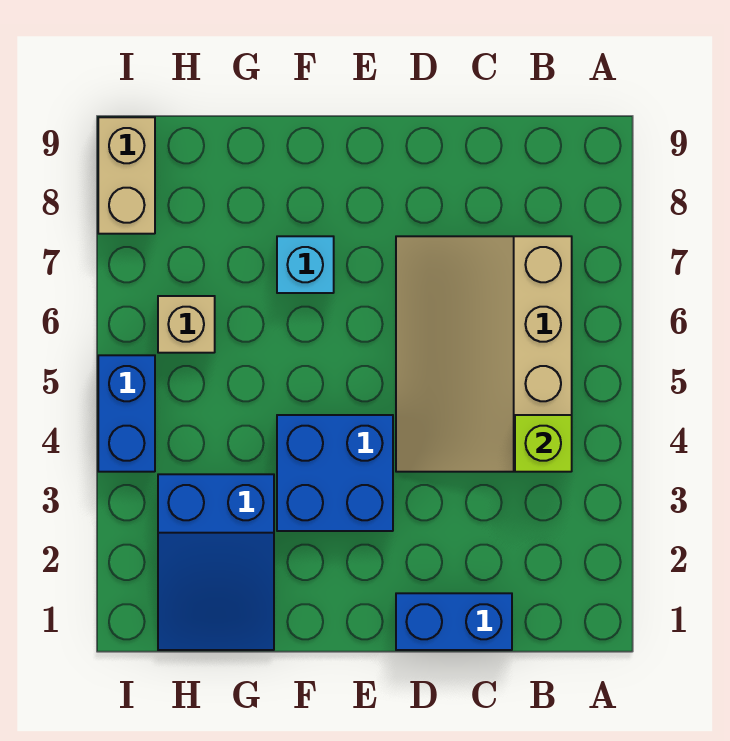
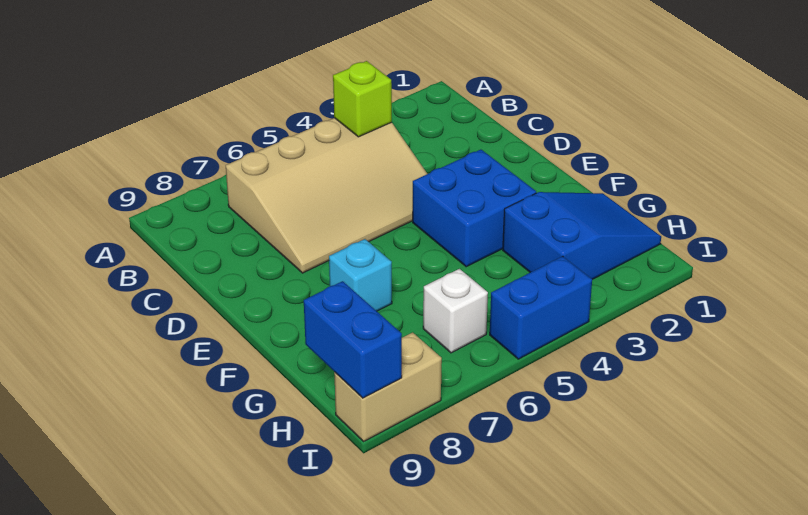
blue brick C1:D1 level 1 -> blue brick H9:I9 level 2
tan brick H6 level 1 -> white brick H6 level 1

